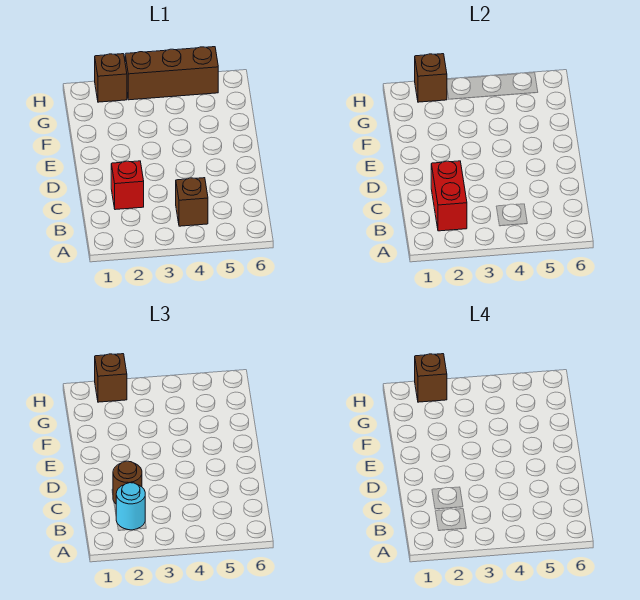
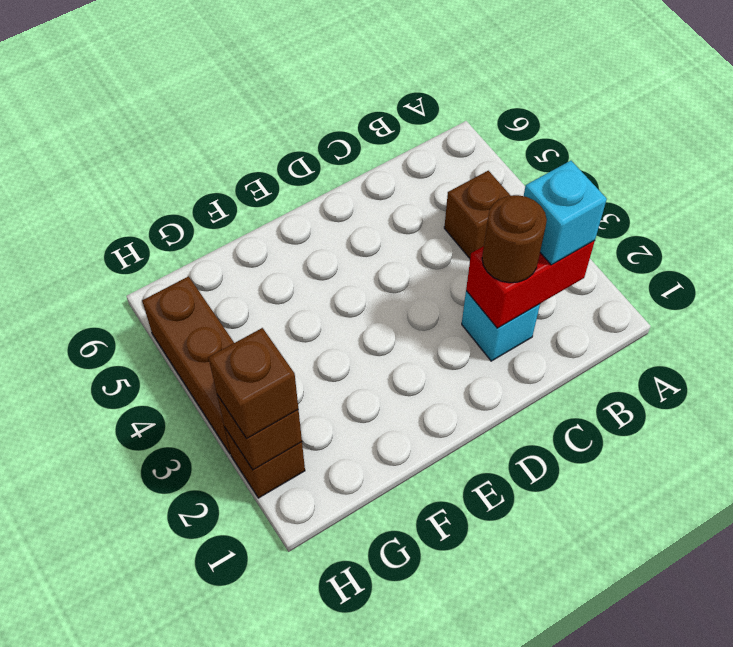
cyan round brick B2 level 3 -> cyan brick B2 level 3
red brick C2 level 1 -> cyan brick C2 level 1
brown brick H2 level 4 -> none

